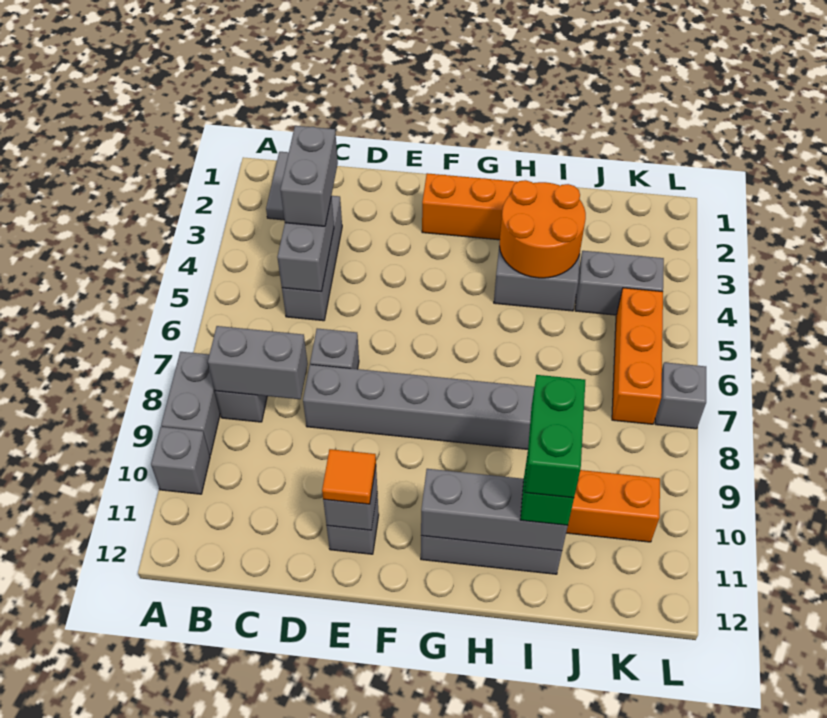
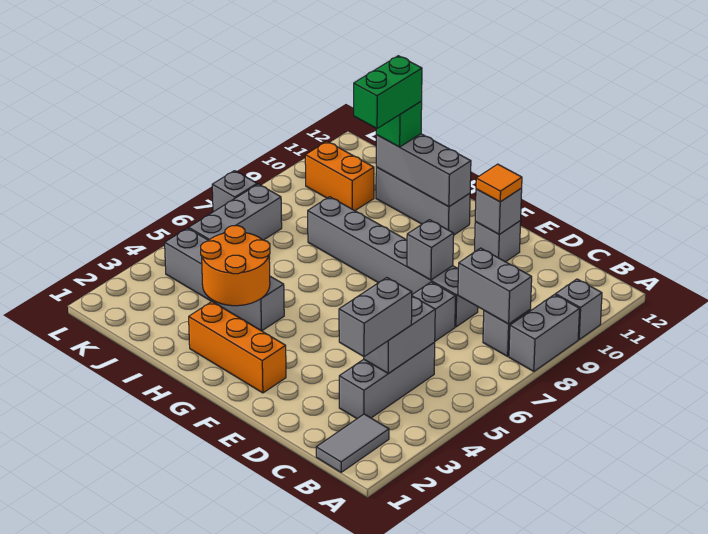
none -> grey brick E8 level 2
orange brick K5:K7 level 1 -> grey brick K5:K7 level 1

